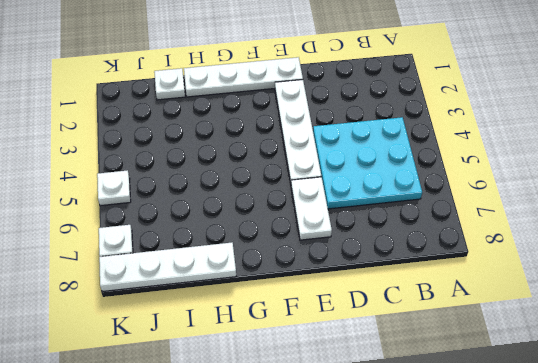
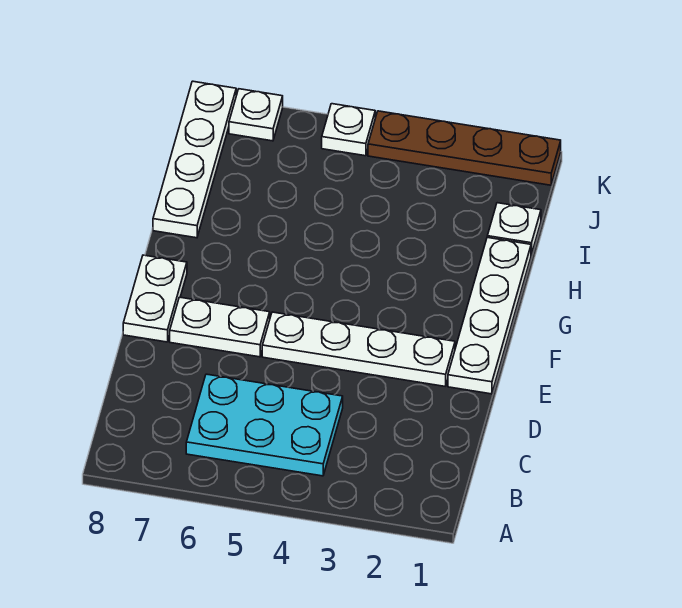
cyan plate B4:D6 level 1 -> cyan plate B4:C6 level 1
none -> white plate E8:F8 level 1
none -> brown plate K1:K4 level 1

